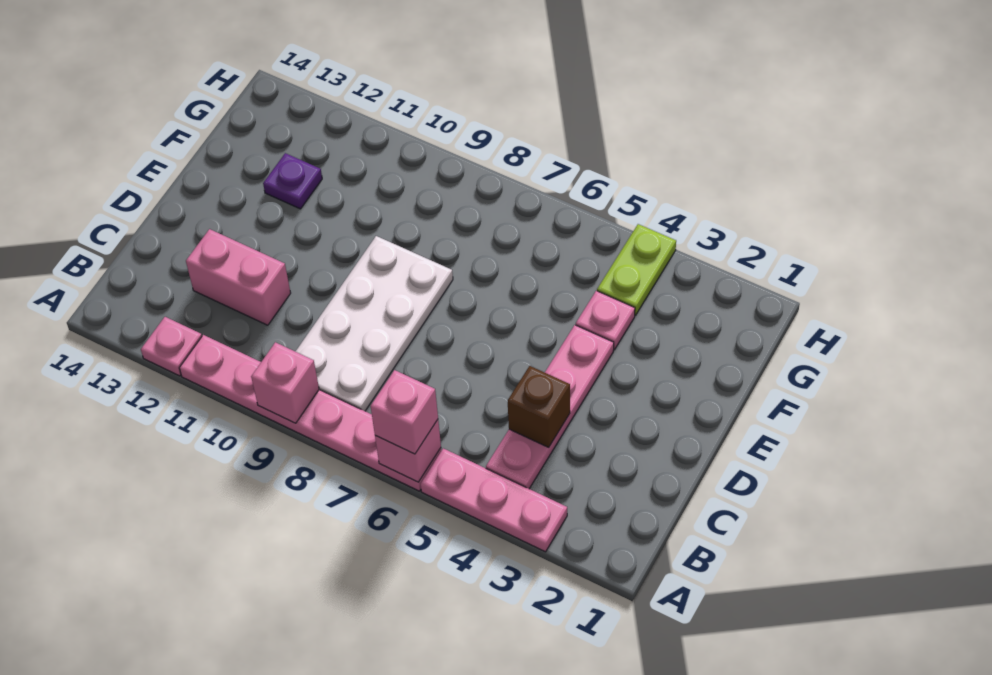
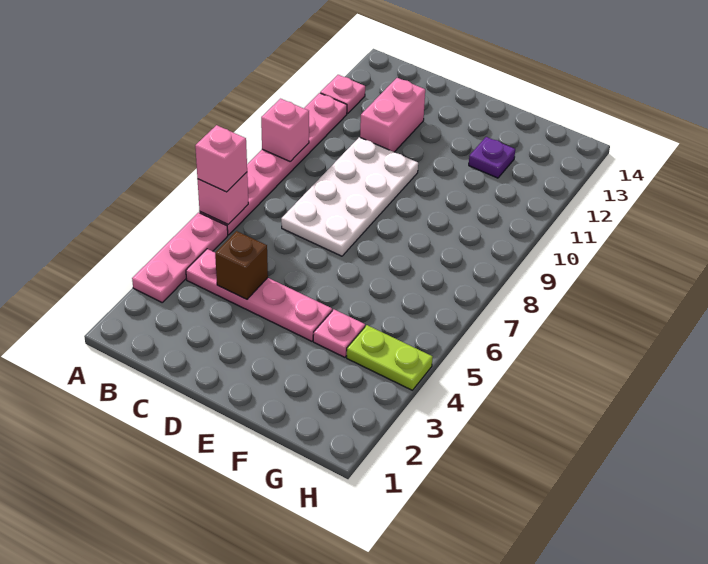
white plate B8:E9 level 1 -> white plate C7:D10 level 1

